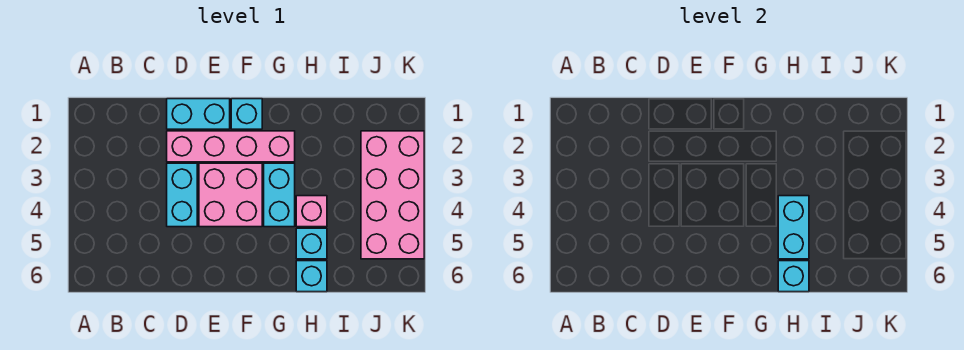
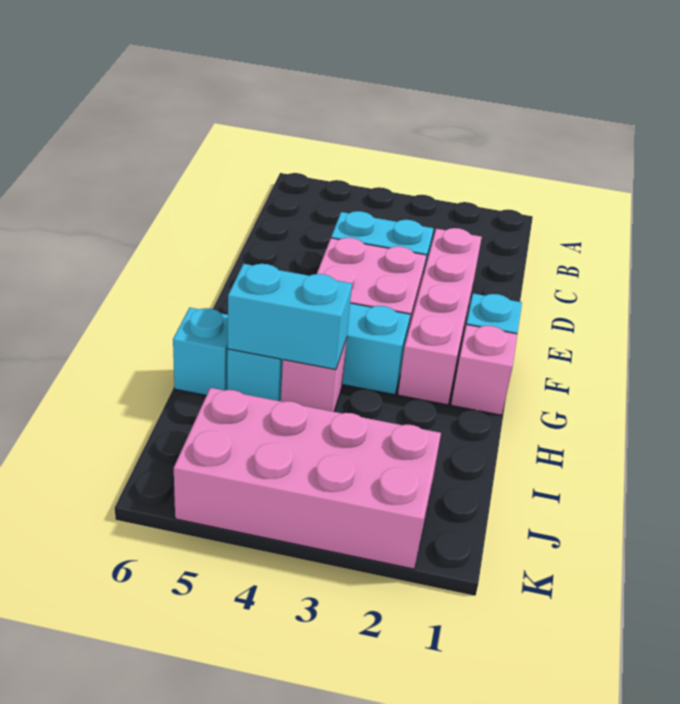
cyan brick D1:E1 level 1 -> none
none -> pink brick G1 level 1
cyan brick H6 level 2 -> none

